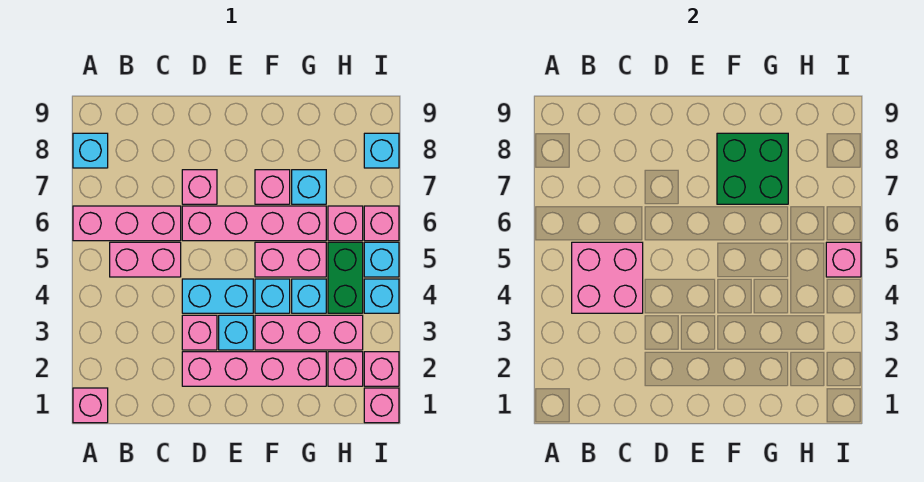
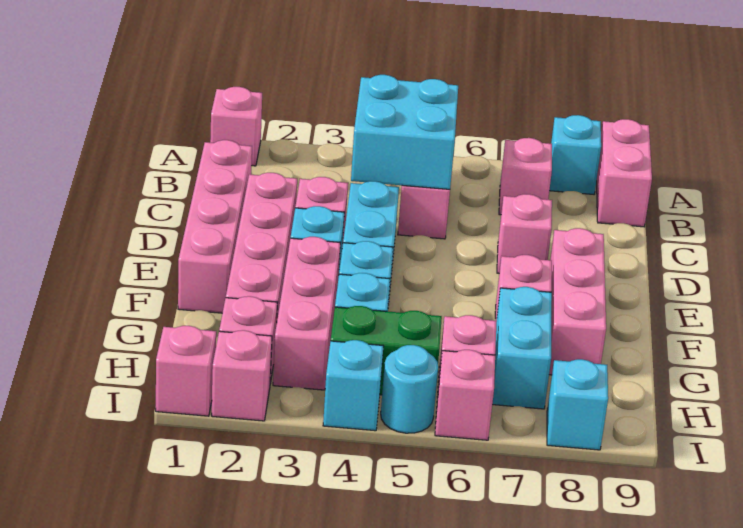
pink brick A6:C6 level 1 -> pink brick E8:G8 level 1
pink brick B4:C5 level 2 -> cyan brick B4:C5 level 2
pink brick D6:G6 level 1 -> pink brick C1:F1 level 1
pink brick F5:G5 level 1 -> pink brick A9:B9 level 1
green brick F7:G8 level 2 -> none
cyan brick G7 level 1 -> cyan brick G7:H7 level 1
cyan brick I5 level 1 -> cyan round brick I5 level 1
pink brick I5 level 2 -> pink brick B7 level 1

